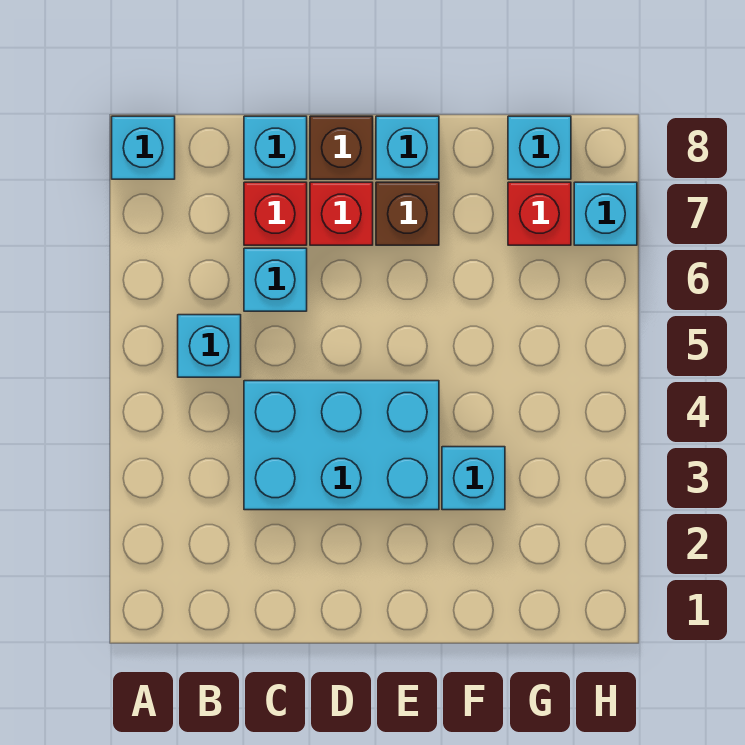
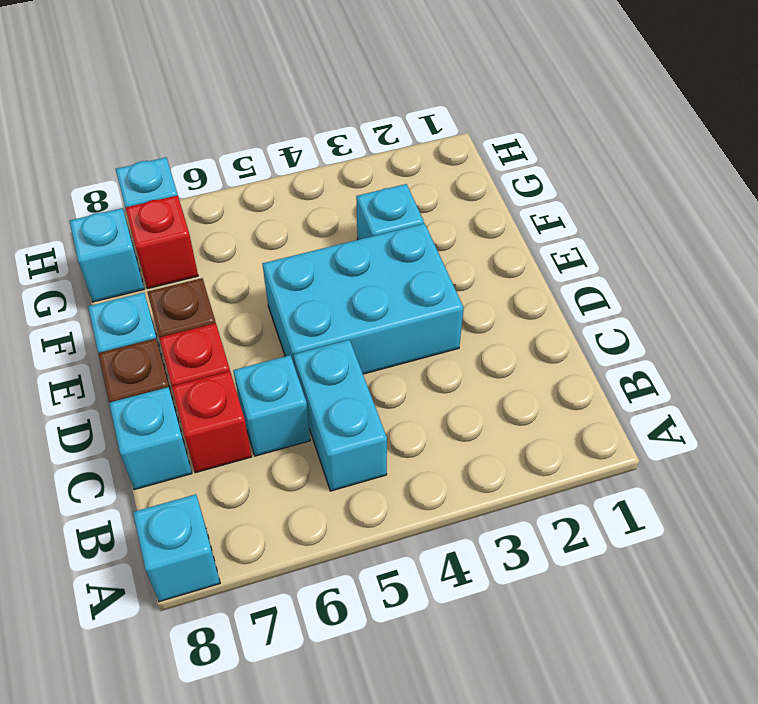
cyan brick B5 level 1 -> cyan brick B5:C5 level 1
cyan brick C3:E4 level 1 -> cyan brick D3:E5 level 1

